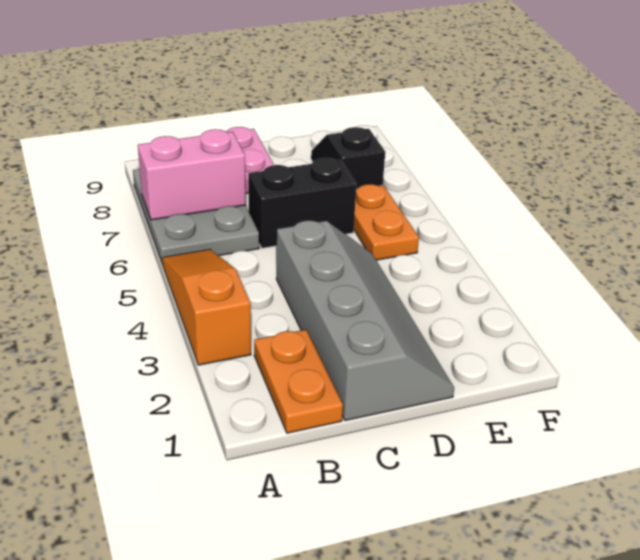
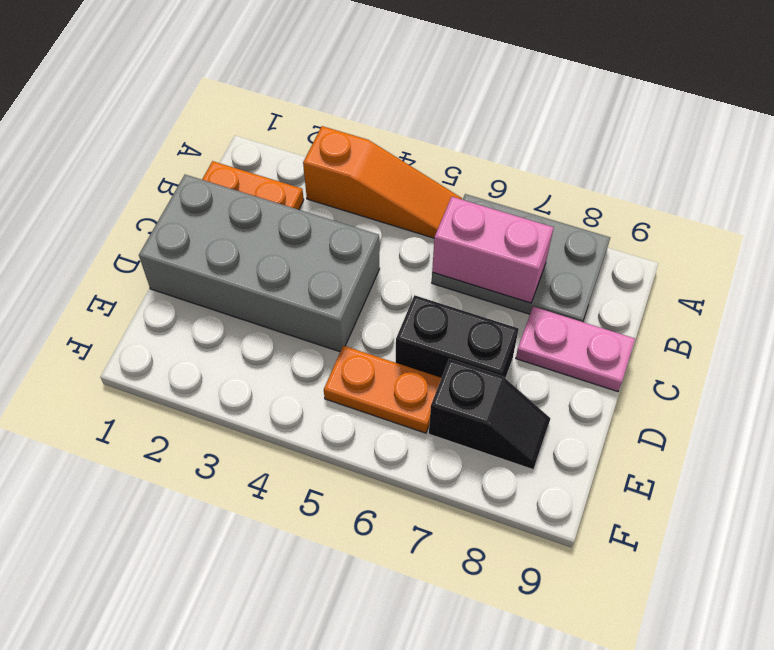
pink brick A7:B7 level 2 -> pink brick B6:B7 level 2
grey slope C1:D4 level 1 top C -> grey brick C1:D4 level 1
black brick C6:D6 level 1 -> black brick D6:D7 level 1

